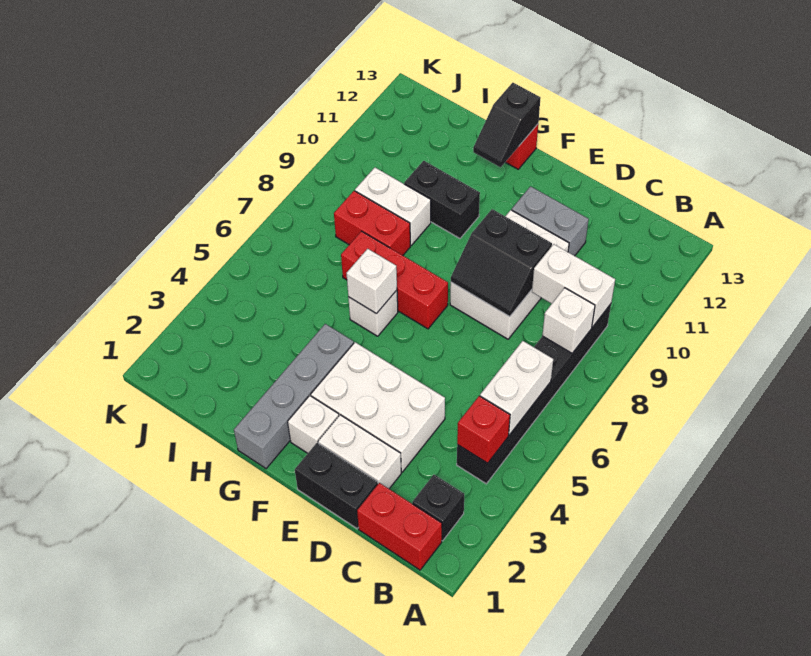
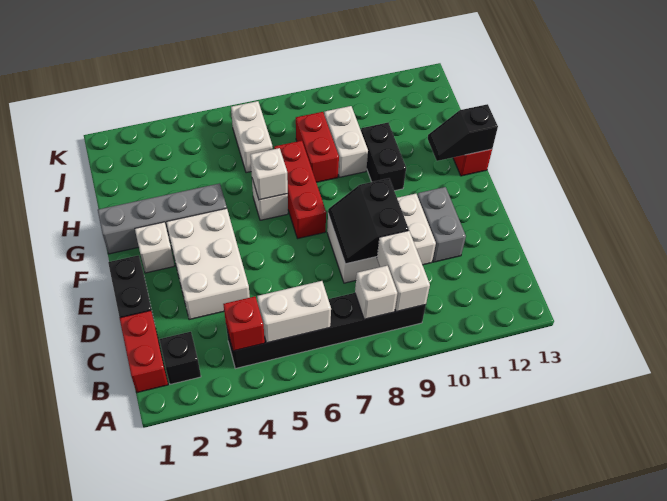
white brick D2:E2 level 1 -> white brick I6:J6 level 1

